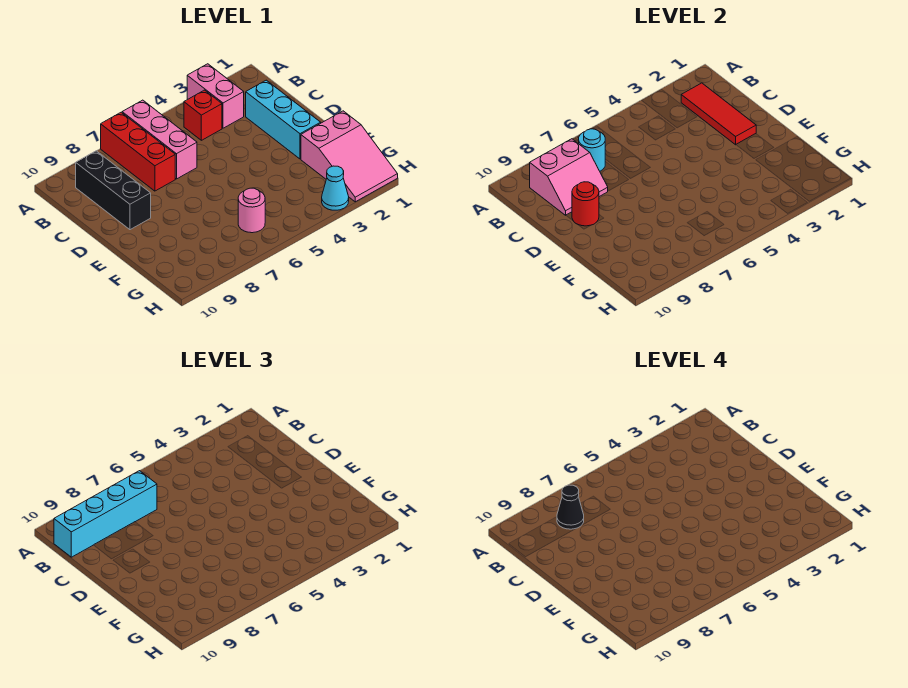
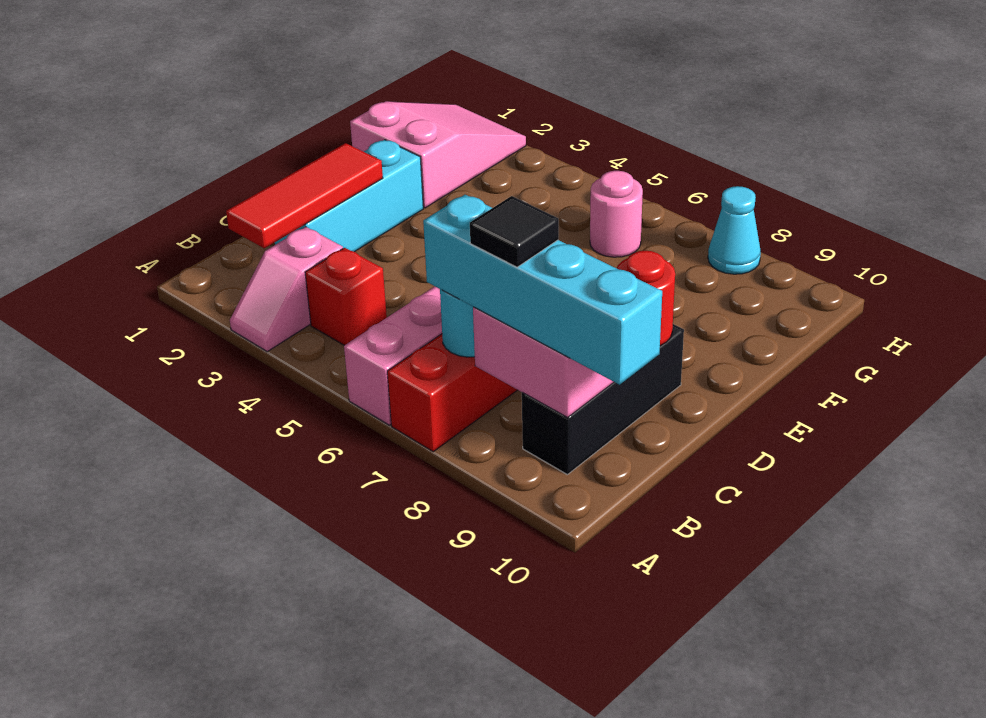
pink brick A3:B3 level 1 -> pink slope A3:B3 level 1 top B
black cone B8 level 4 -> black tile B8 level 4
cyan cone H3 level 1 -> cyan cone H8 level 1

